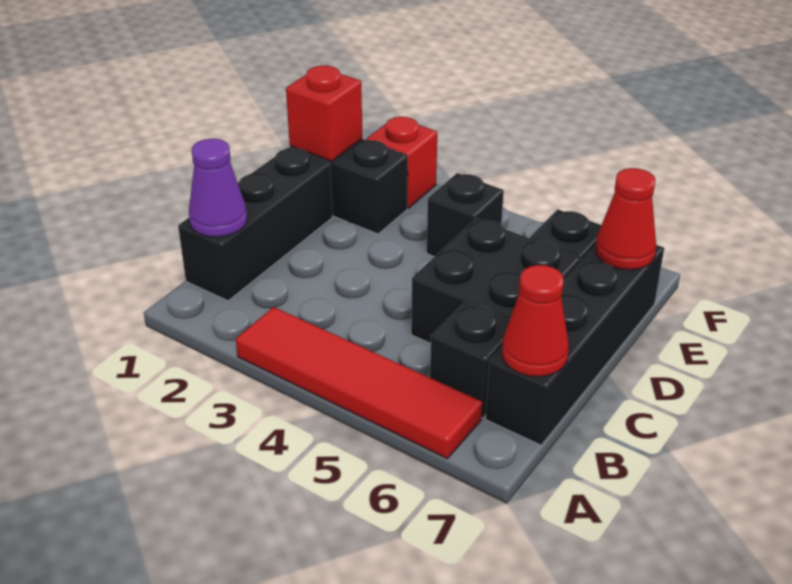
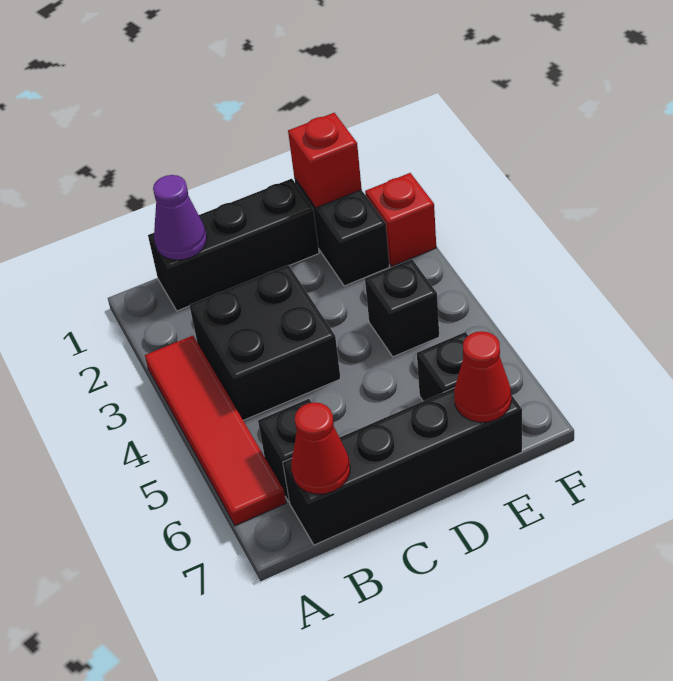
black brick C5:D6 level 1 -> black brick B3:C4 level 1

